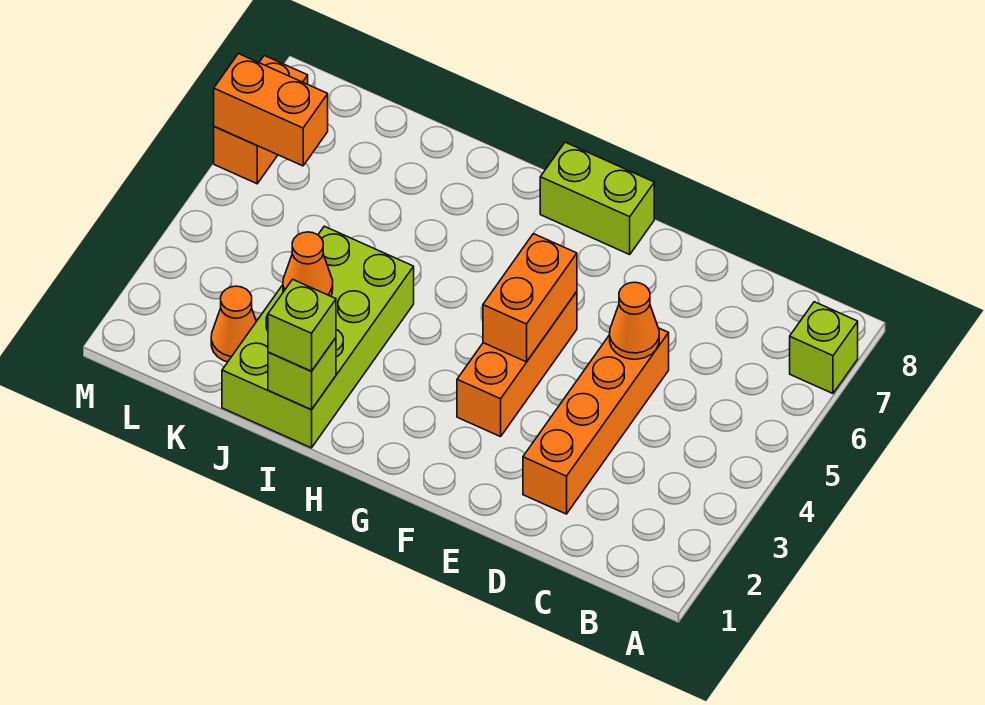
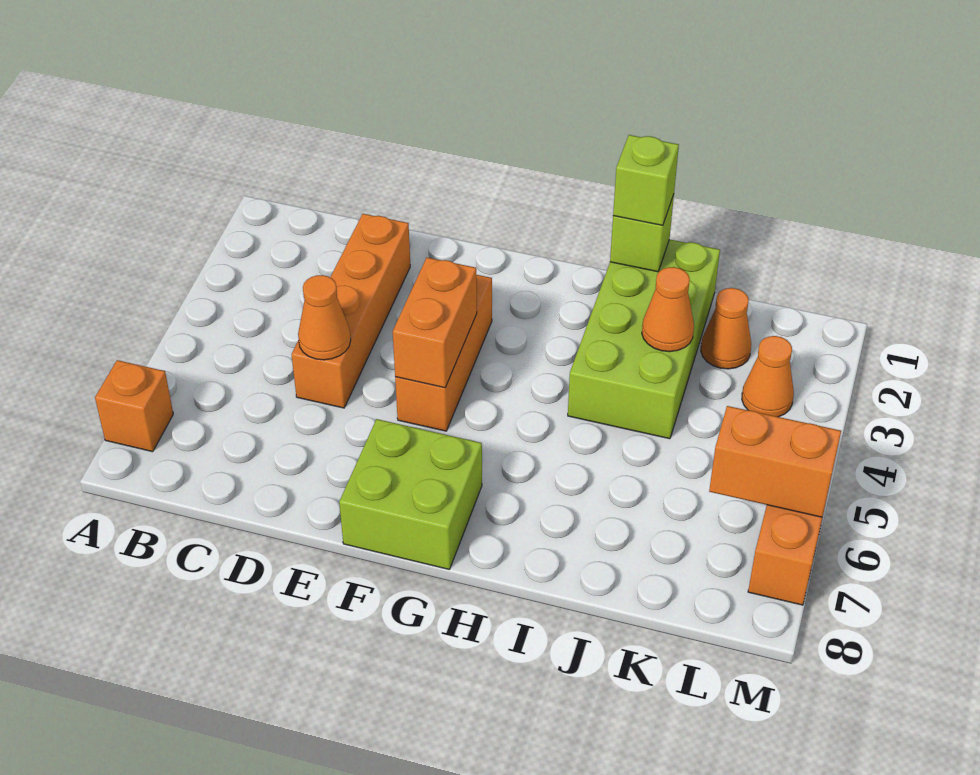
lime brick A7 level 1 -> orange brick A7 level 1
lime brick F8:G8 level 1 -> lime brick F7:G8 level 1
none -> orange cone L3 level 1

